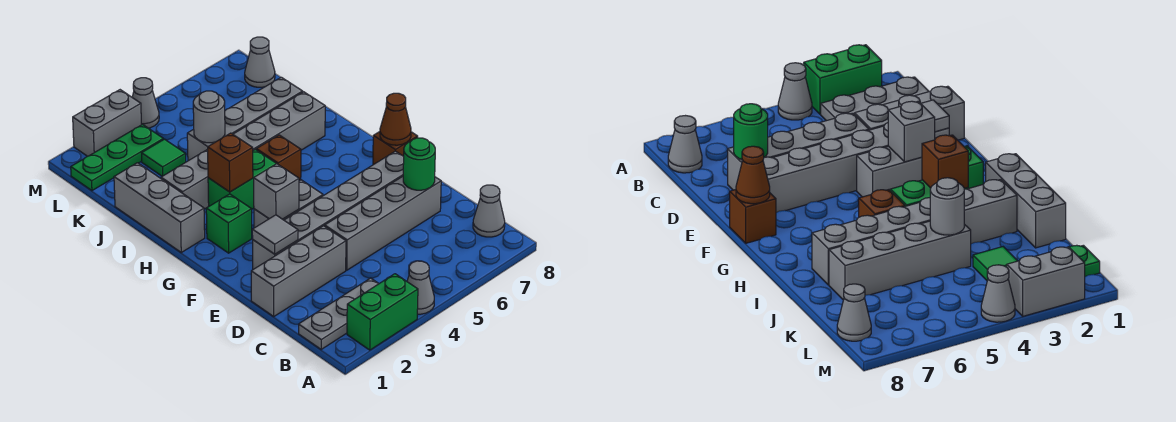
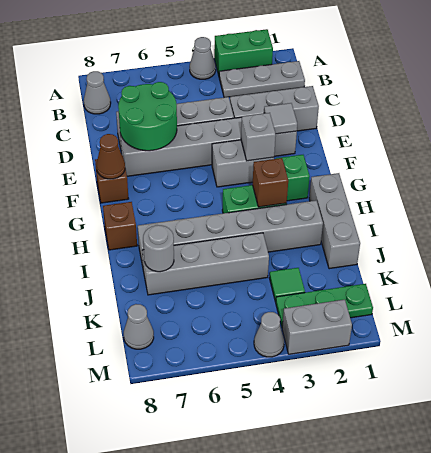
green round brick D7 level 2 -> green round brick D6:E7 level 2
brown brick H5 level 1 -> brown brick H8 level 1
grey round brick J4 level 2 -> grey round brick J7 level 2

